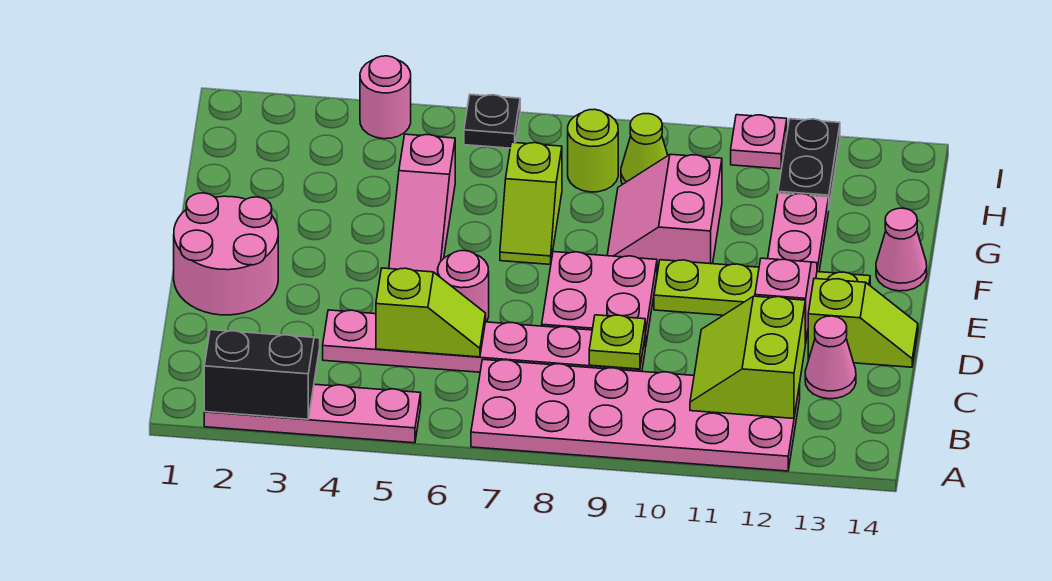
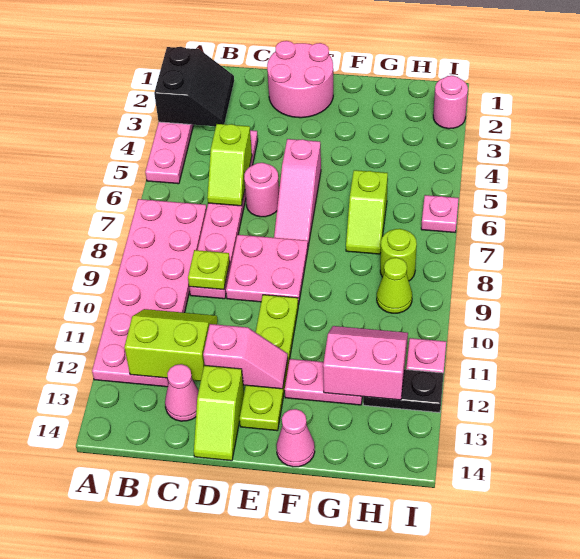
pink slope E5:G5 level 1 top G -> pink slope E5:E7 level 1 top 5
lime slope F7:G7 level 1 top G -> lime slope G6:G7 level 1 top 6
pink slope F9:G10 level 1 top 10 -> pink slope G11:H12 level 2 top 12
pink round brick I4 level 1 -> pink round brick I2 level 1
black plate I6 level 1 -> pink plate I6 level 1

